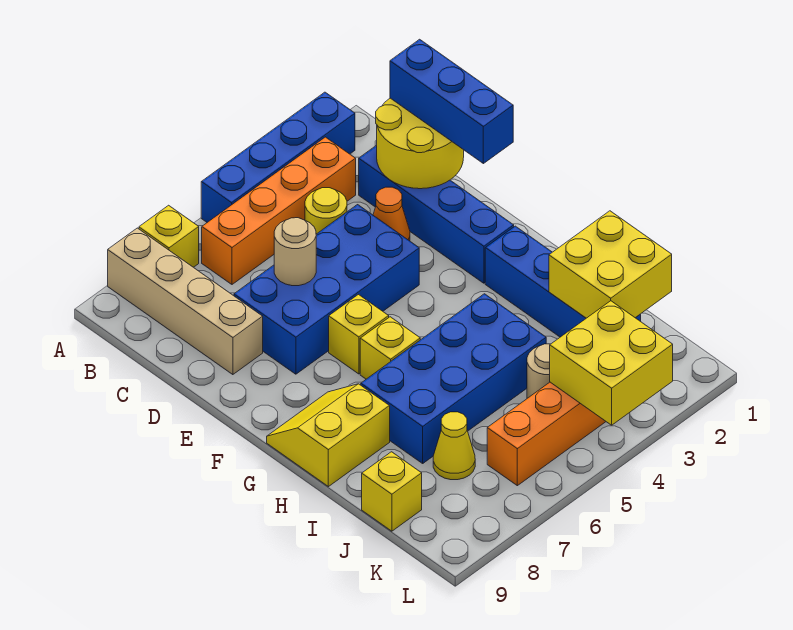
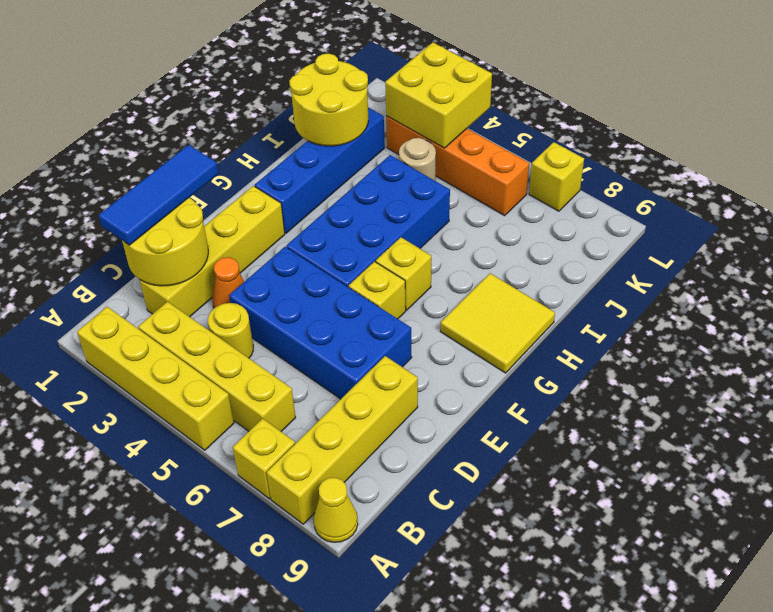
blue brick A2:A5 level 1 -> yellow brick A2:A5 level 1
tan brick A8:D8 level 1 -> yellow brick A8:D8 level 1
orange brick B3:B6 level 1 -> yellow brick B3:B6 level 1
blue brick C1:E1 level 3 -> blue tile C1:E1 level 3
blue brick C2:F2 level 1 -> yellow brick C2:F2 level 1
tan round brick D6 level 2 -> none
yellow slope G8:H9 level 1 top H -> yellow tile G8:H9 level 1
blue brick H4:I7 level 1 -> blue brick F4:I5 level 1
yellow brick I1:J2 level 2 -> yellow round brick I1:J2 level 2
yellow cone J7 level 1 -> yellow cone A9 level 1
yellow brick J9 level 1 -> yellow brick L7 level 1

